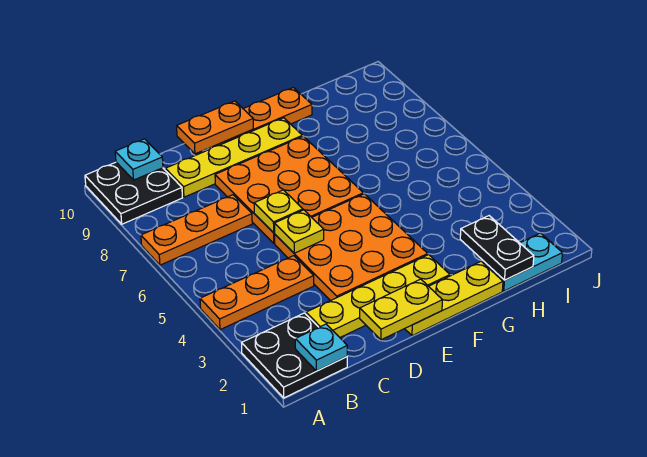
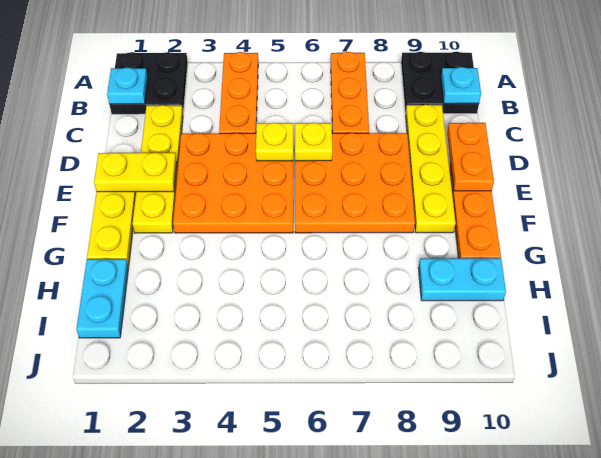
yellow plate D1:E1 level 2 -> yellow plate E1:E2 level 2
black plate H1:H2 level 2 -> none
none -> cyan plate H9:H10 level 1

